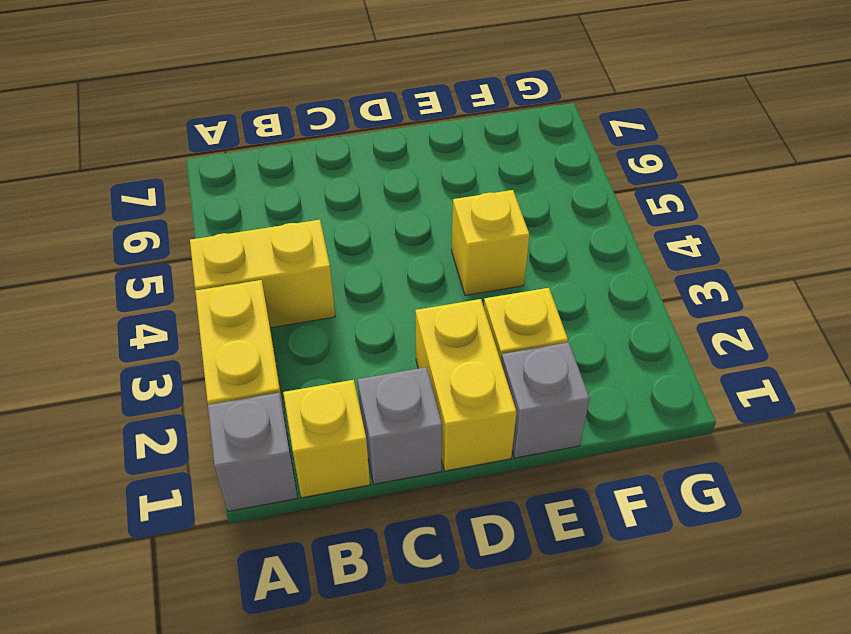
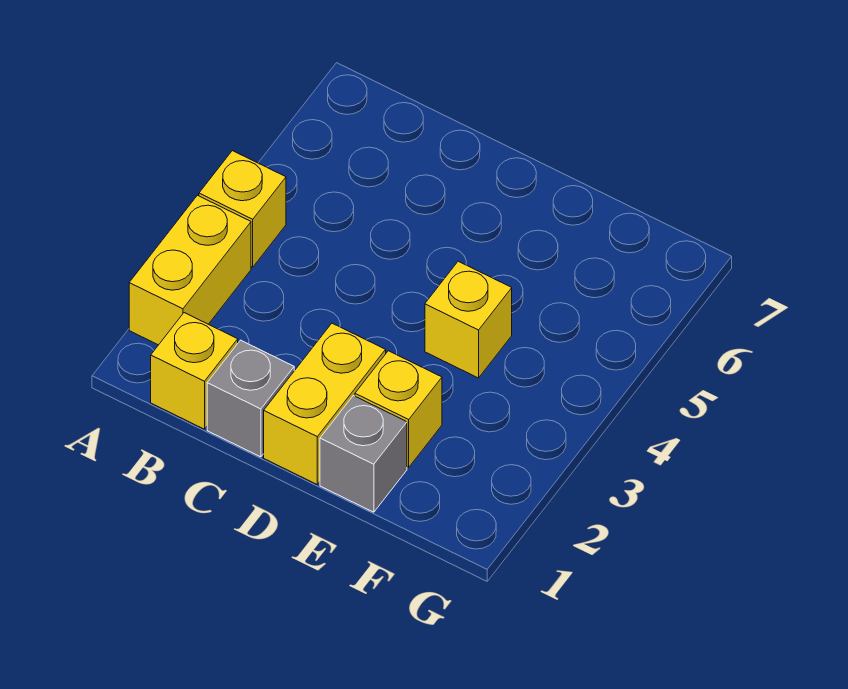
grey brick A1 level 1 -> none
yellow brick A4:B4 level 1 -> yellow brick A4 level 1

